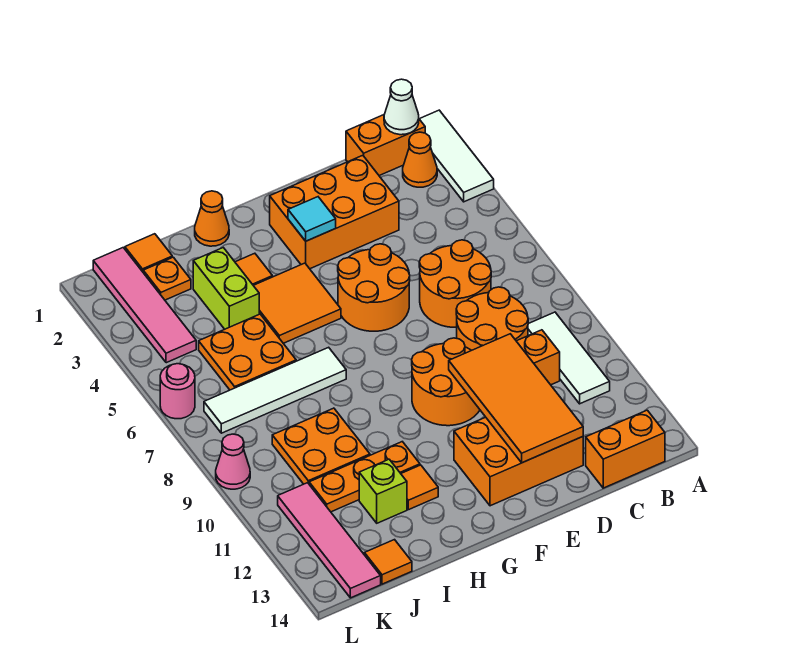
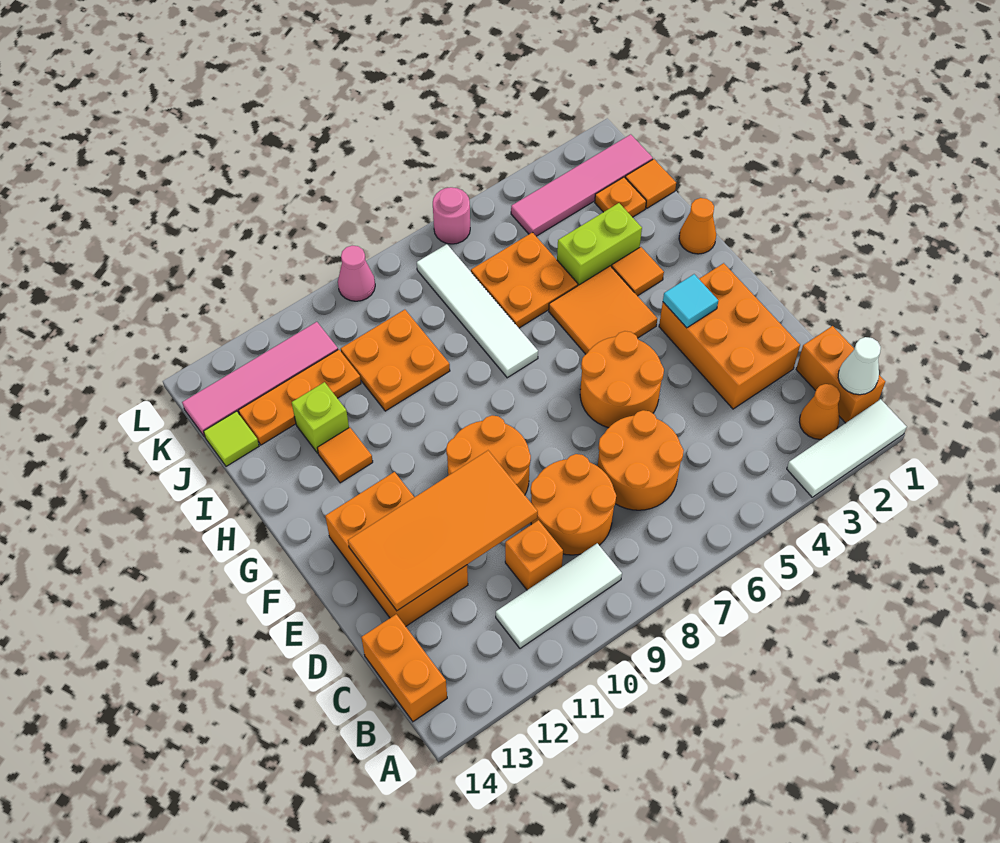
orange plate H11:J11 level 1 -> orange plate J11:J13 level 1
orange tile J14 level 1 -> lime tile J14 level 1

